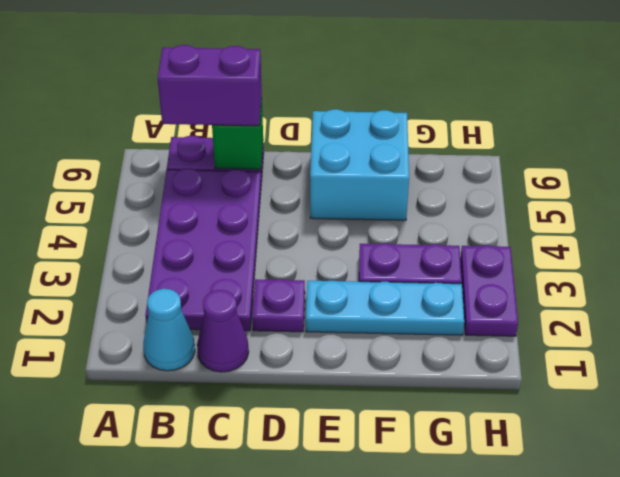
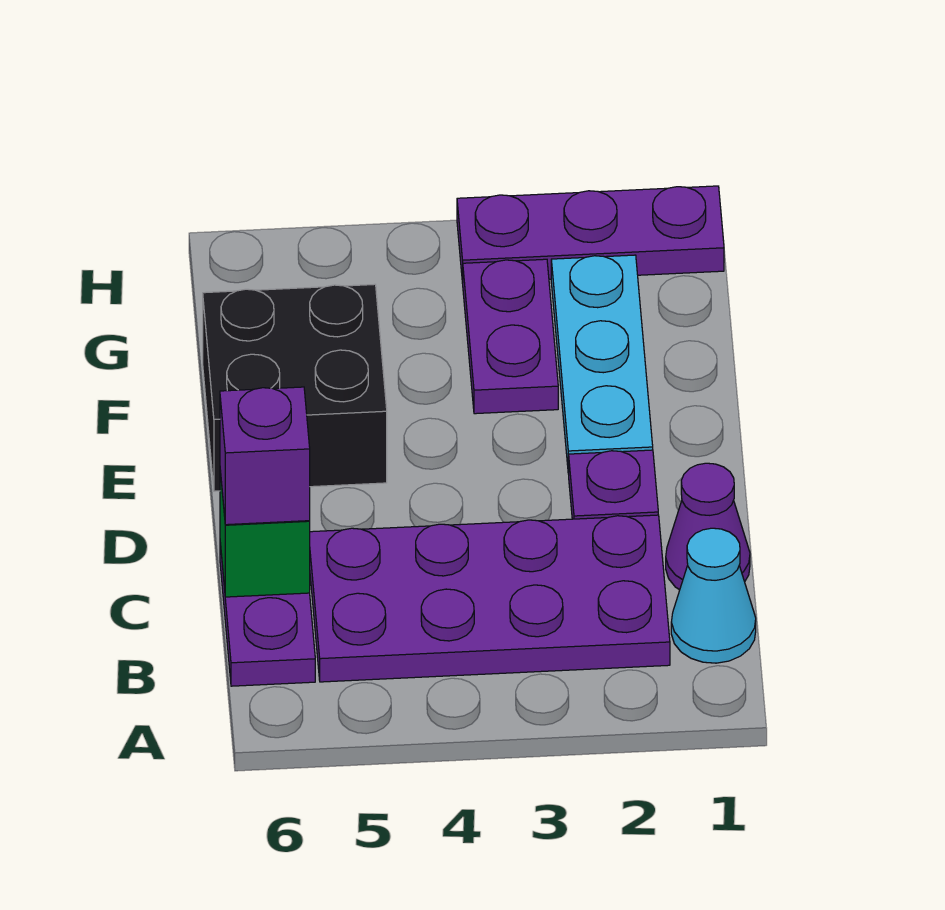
purple brick B6:C6 level 3 -> purple brick C6 level 3
cyan brick E5:F6 level 1 -> black brick E5:F6 level 1
purple plate H2:H3 level 1 -> purple plate H1:H3 level 1

